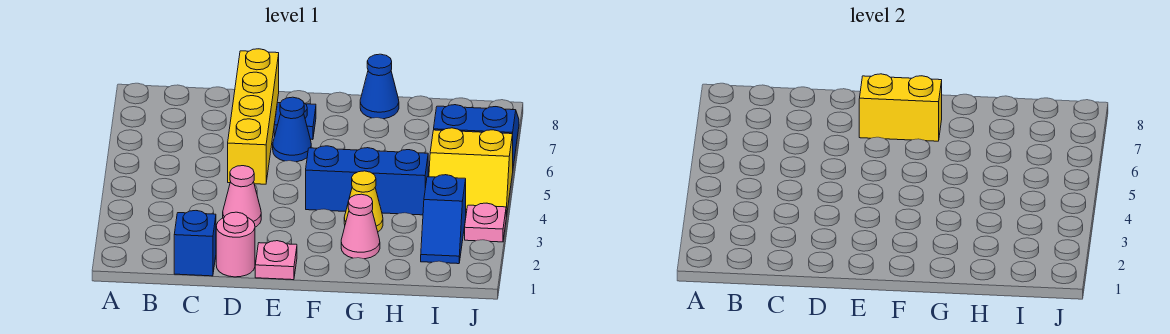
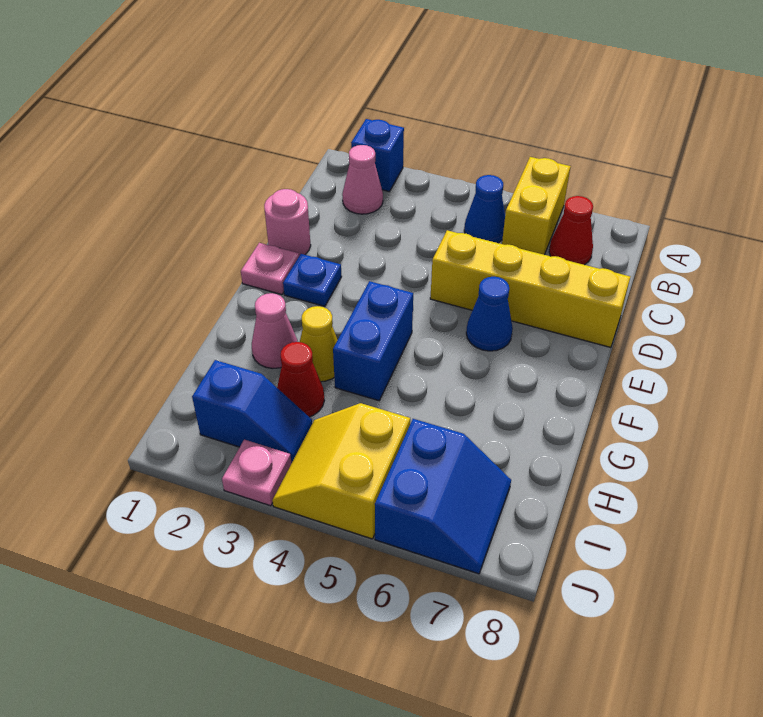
none -> red cone B7 level 1
blue brick C1 level 1 -> blue brick A2 level 1
pink cone D3 level 1 -> pink cone B2 level 1
blue plate E7 level 1 -> blue plate E2 level 1
yellow brick E7:F7 level 2 -> yellow brick A6:B6 level 1
blue brick F4:H4 level 1 -> blue brick F4:G4 level 1
blue cone G8 level 1 -> blue cone B5 level 1
none -> red cone H3 level 1
blue slope I2:I3 level 1 top 3 -> blue slope I2:I3 level 1 top 2

